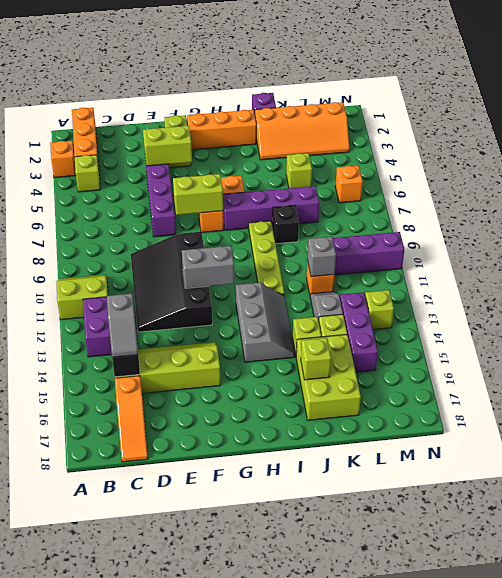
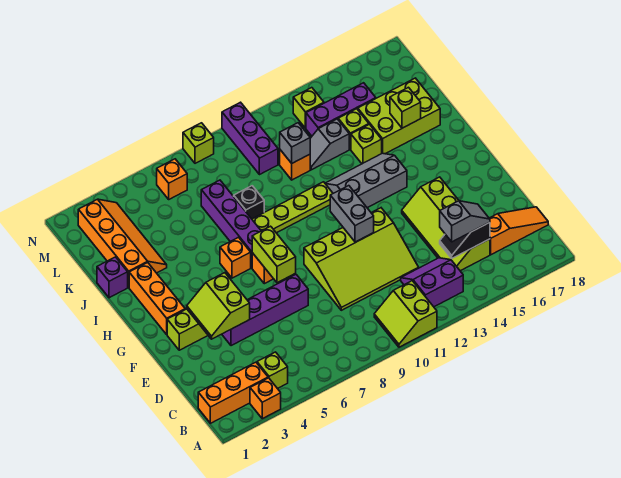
black slope D9:F12 level 1 top F -> lime slope D9:F12 level 1 top F
lime brick K5 level 1 -> lime brick N8 level 1

